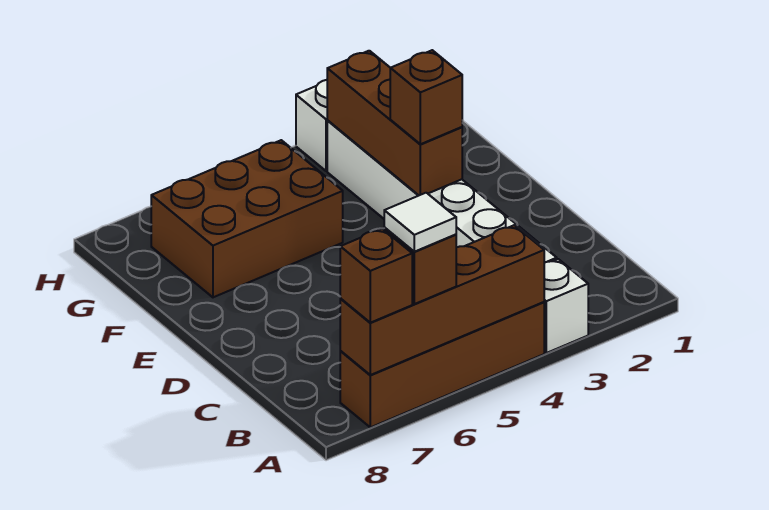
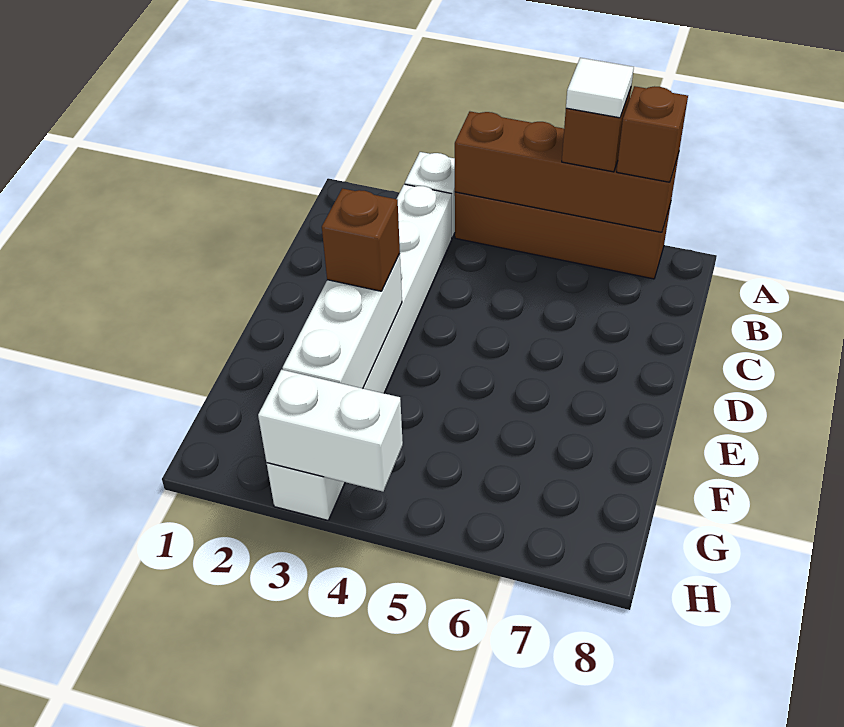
brown brick E3:G3 level 2 -> white brick E3:G3 level 2
brown brick F5:G7 level 1 -> none
none -> white brick H3:H4 level 2

